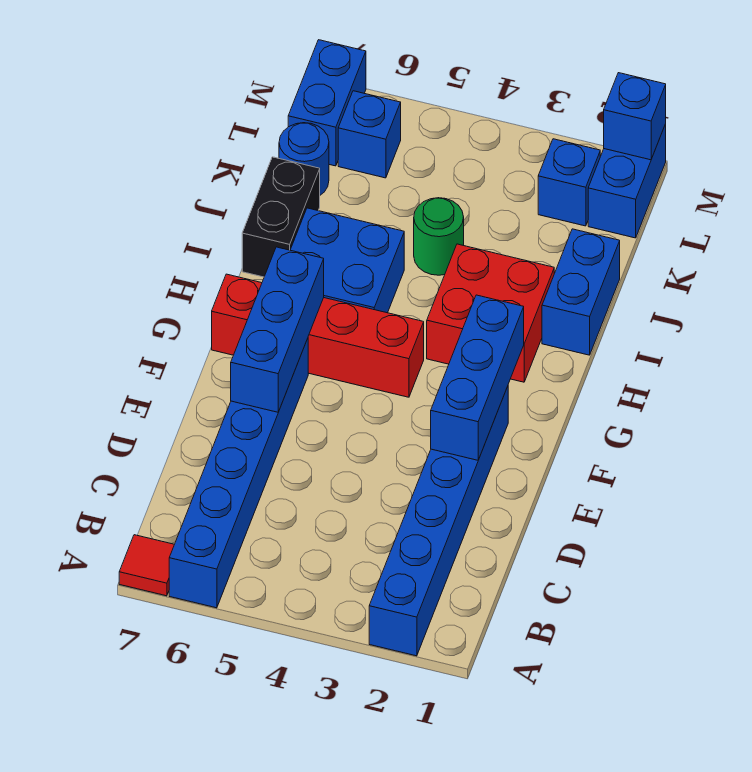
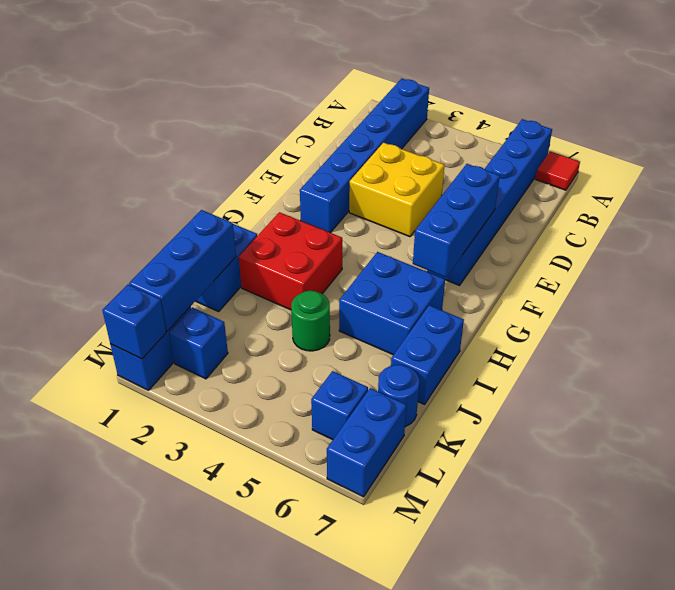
none -> yellow brick D3:E4 level 1
blue brick E2:G2 level 2 -> blue brick J1:L1 level 2
red brick G4:G7 level 1 -> none
black brick I7:J7 level 1 -> blue brick I7:J7 level 1

